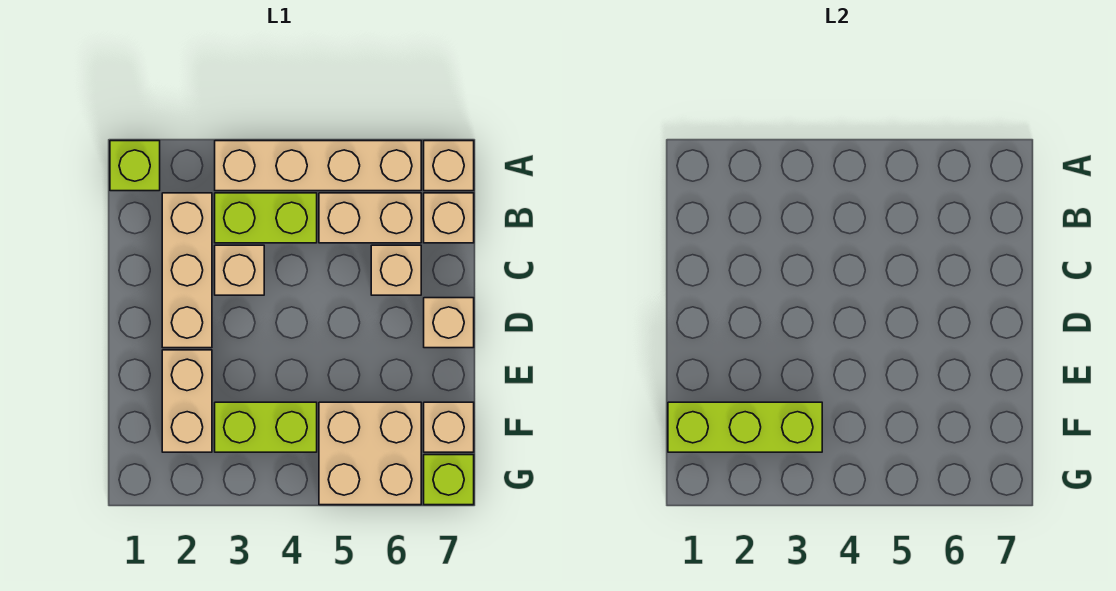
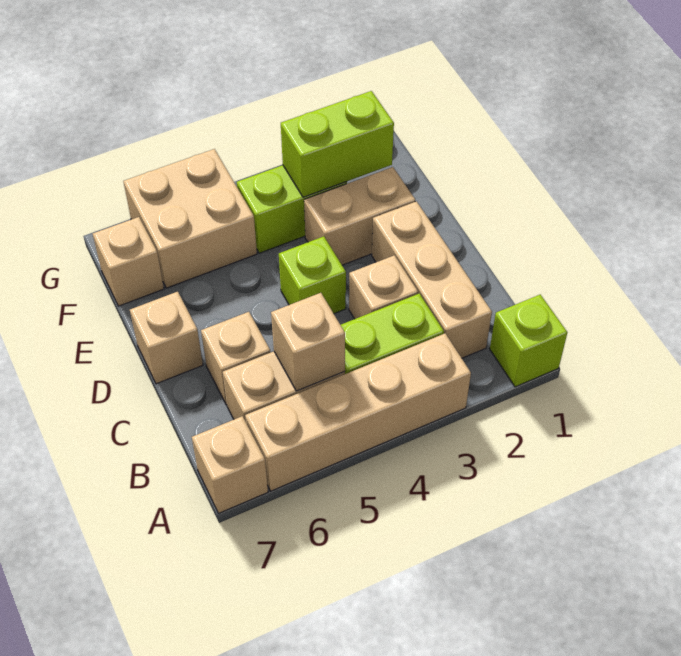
tan brick B7 level 1 -> tan brick B5 level 2
tan brick E2:F2 level 1 -> tan brick E2:E3 level 1
lime brick F1:F3 level 2 -> lime brick F2:F3 level 2
lime brick G7 level 1 -> lime brick D4 level 1

